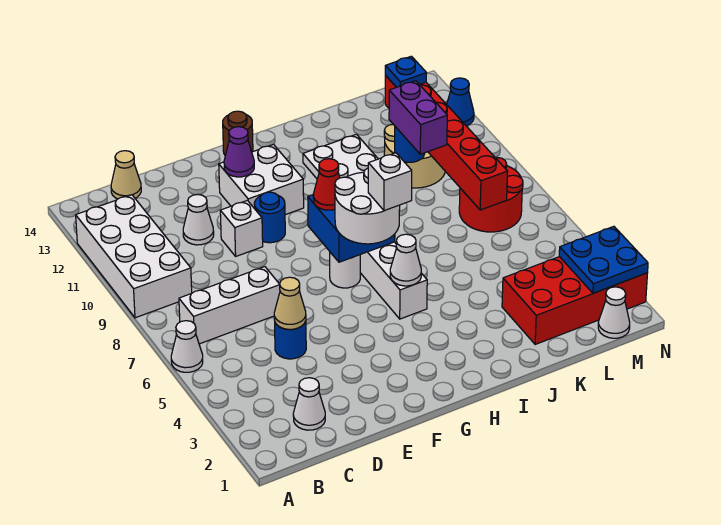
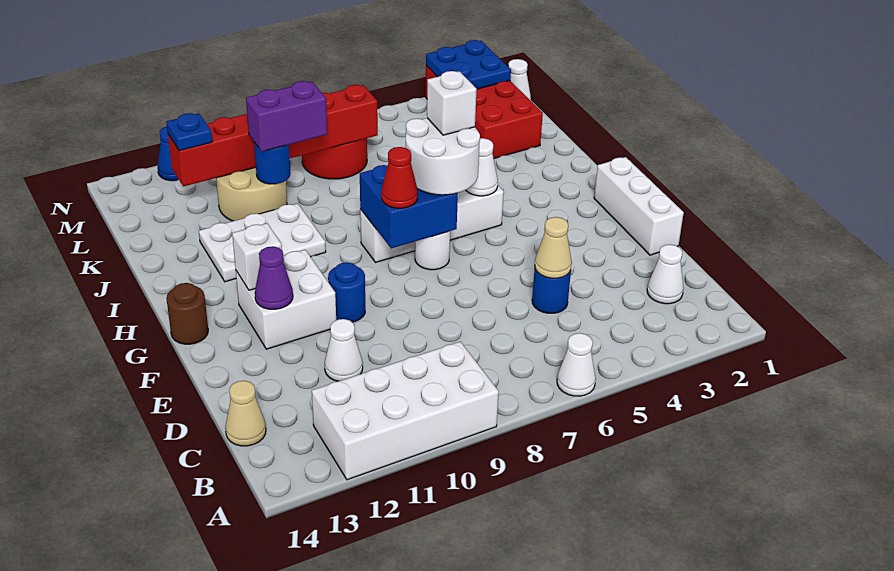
white brick B7:D7 level 1 -> white brick E1:G1 level 1
white brick E10 level 1 -> white brick G12 level 2

